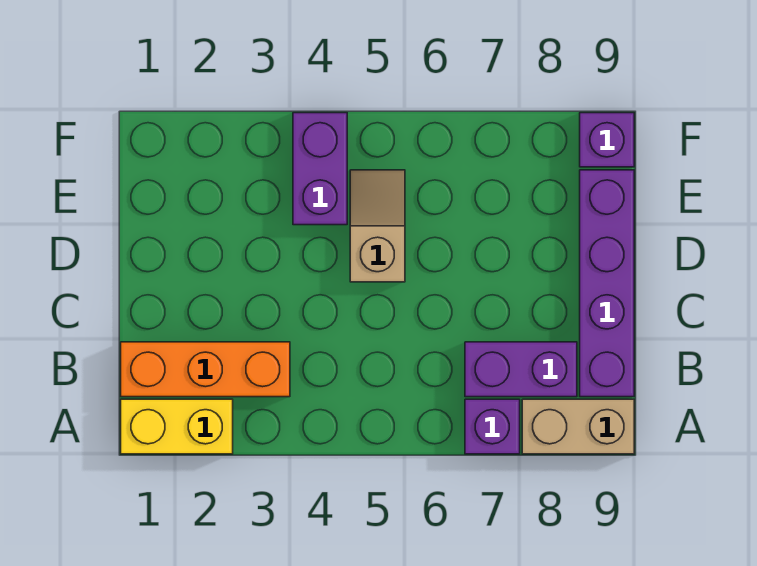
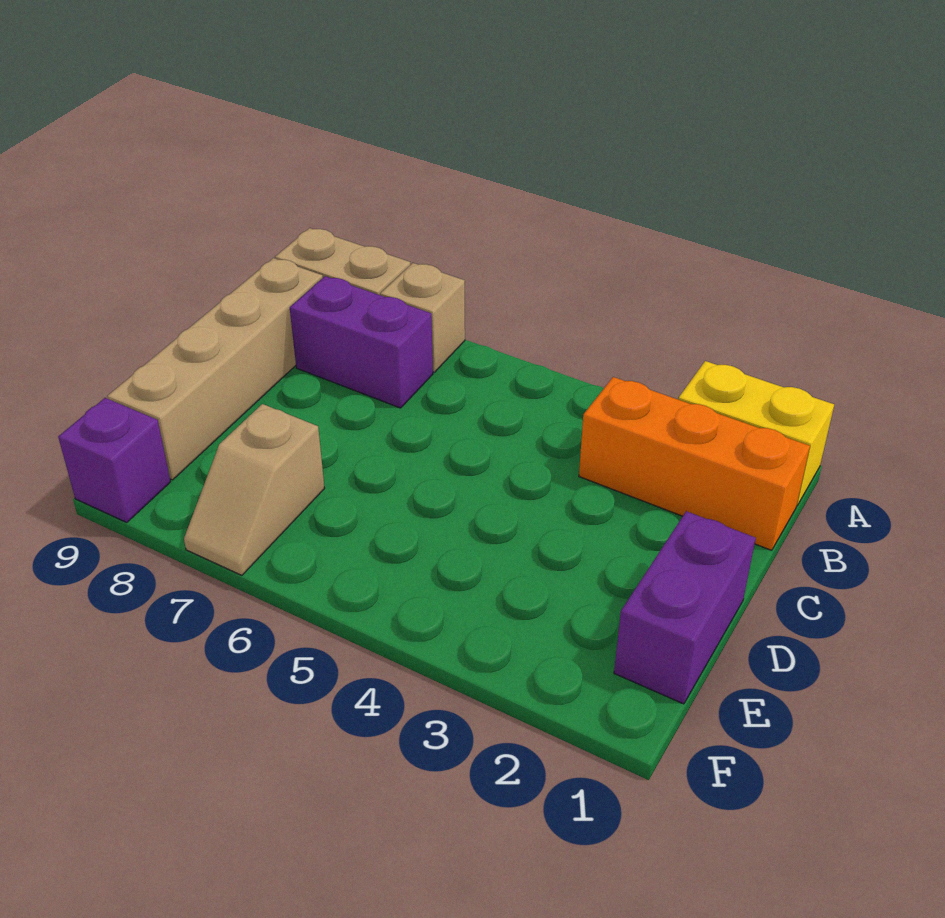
purple brick A7 level 1 -> tan brick A7 level 1
purple brick B9:E9 level 1 -> tan brick B9:E9 level 1
tan slope D5:E5 level 1 top D -> tan slope E7:F7 level 1 top E
purple brick E4:F4 level 1 -> purple brick D1:E1 level 1

